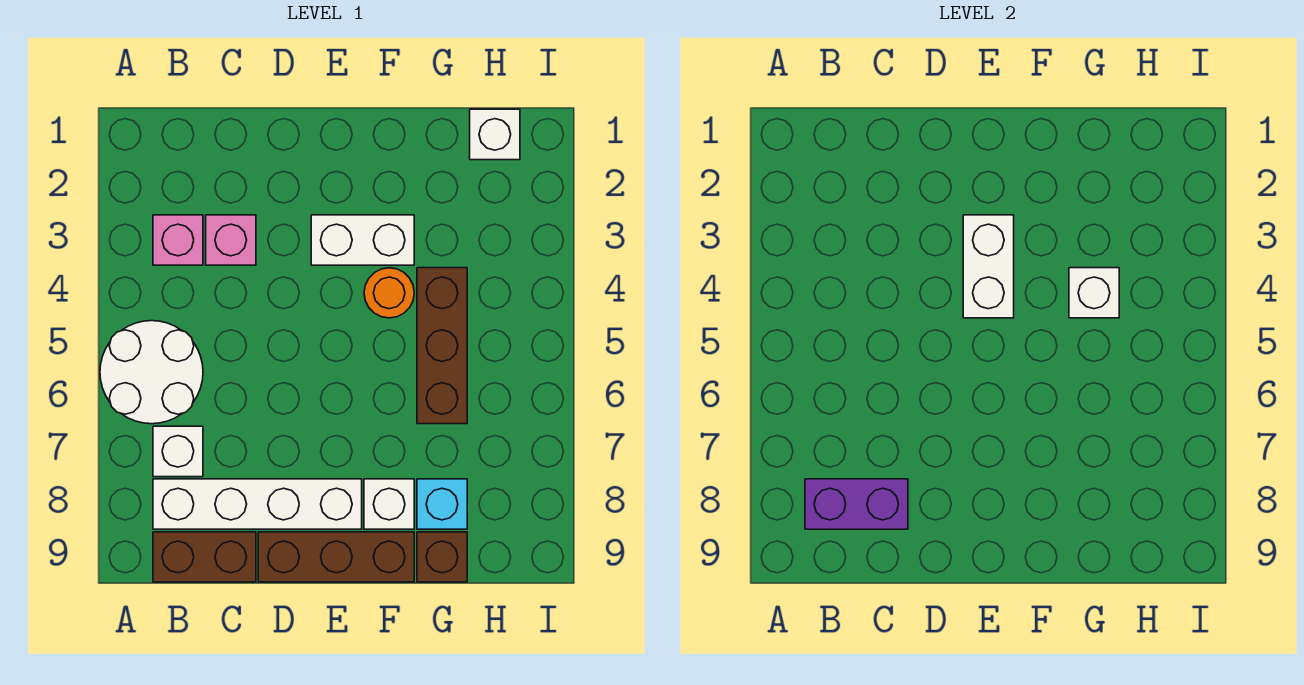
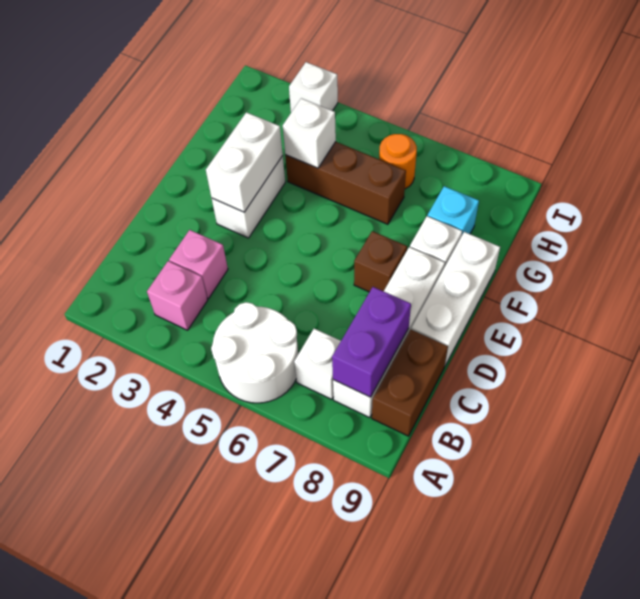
brown brick D9:F9 level 1 -> white brick D9:F9 level 1
white brick E3:E4 level 2 -> white brick E3:F3 level 2
orange round brick F4 level 1 -> orange round brick H6 level 1
brown brick G9 level 1 -> brown brick E7 level 1
white brick H1 level 1 -> white brick I3 level 1

